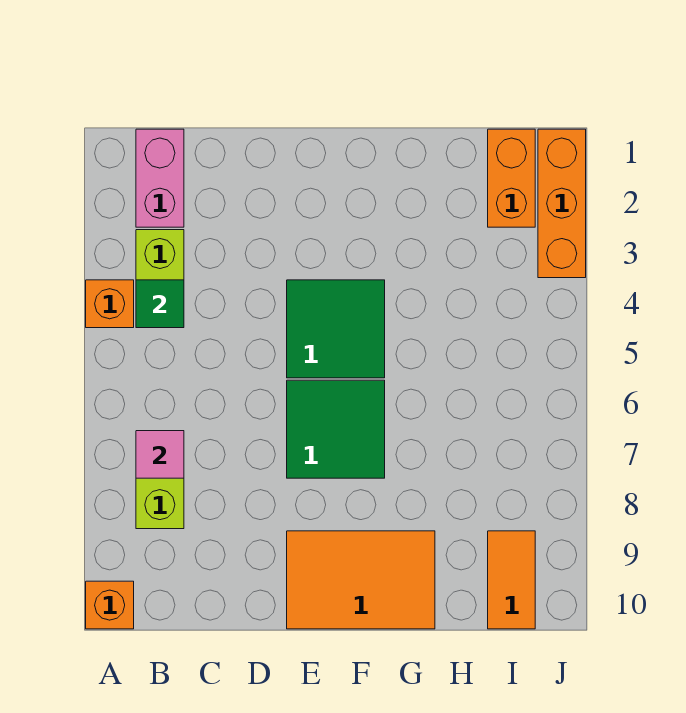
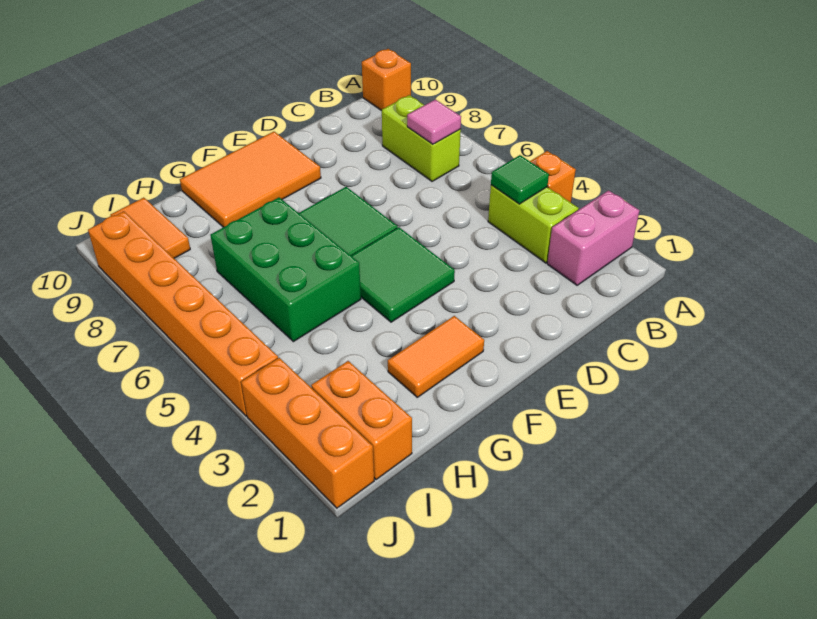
pink brick B1:B2 level 1 -> pink brick A2:B2 level 1
none -> orange tile F2:G2 level 1
none -> green brick G5:H7 level 1
none -> orange brick J4:J9 level 1

